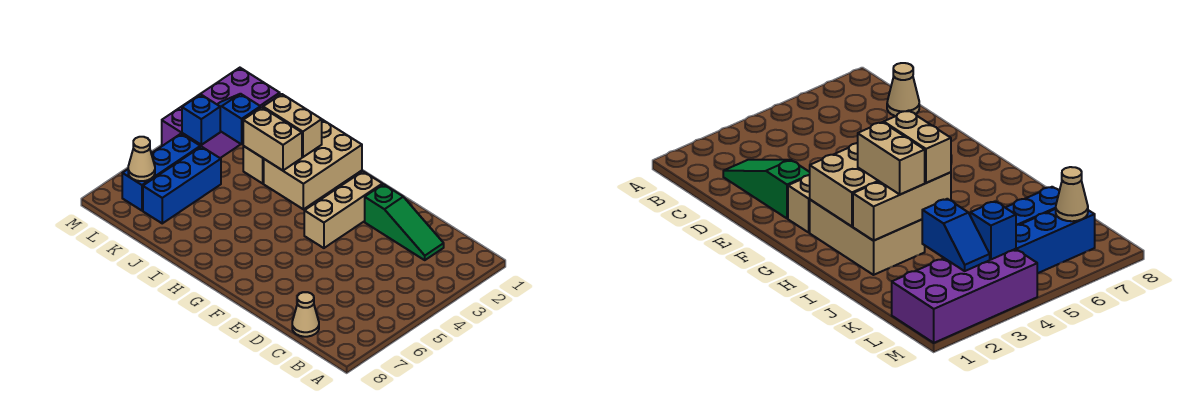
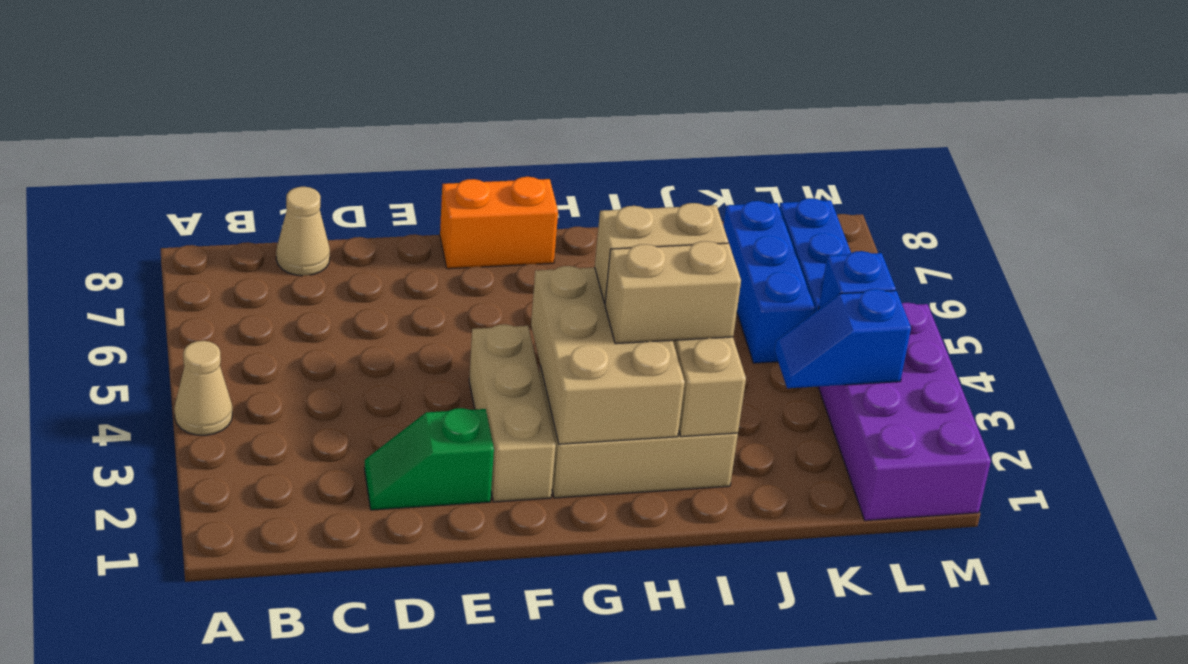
green slope C2:E2 level 1 top E -> green slope D2:E2 level 1 top E
none -> orange brick F8:G8 level 1
blue slope K3:L3 level 2 top K -> blue slope K3:L3 level 2 top L
tan cone L7 level 2 -> tan cone A4 level 1

